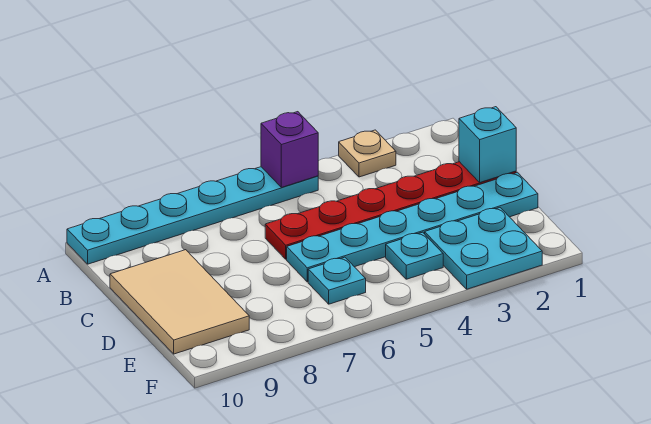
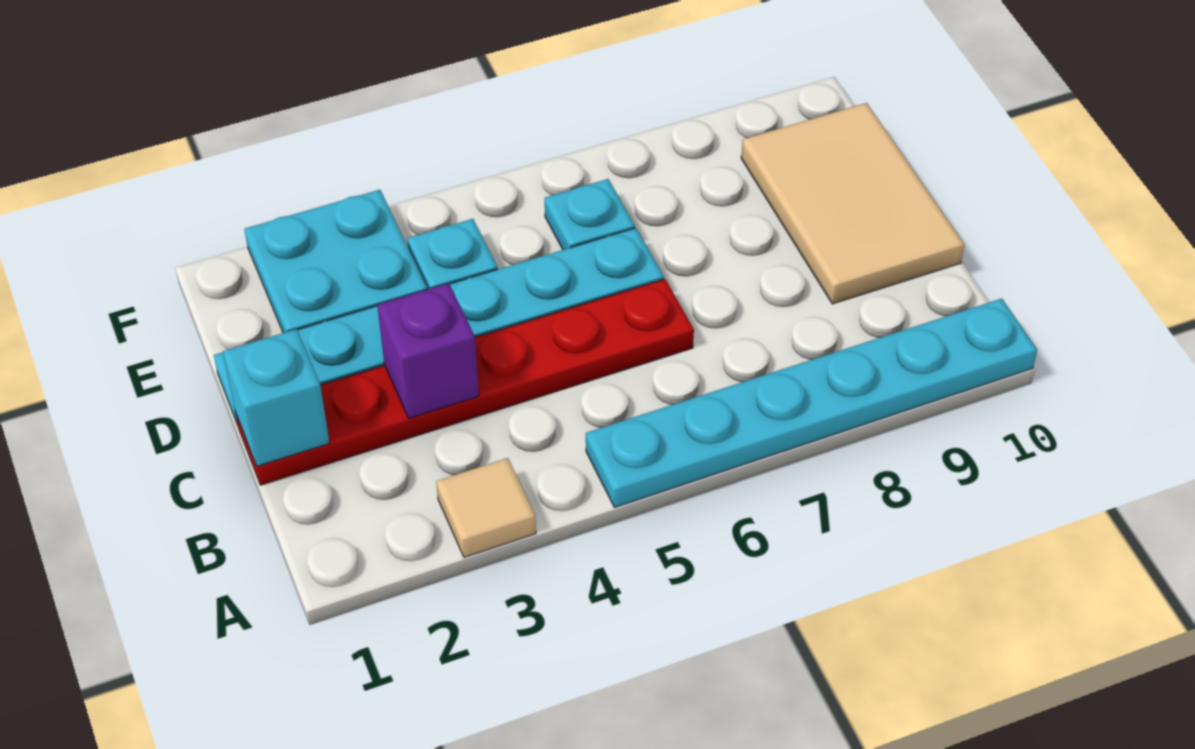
tan plate A3 level 1 -> tan tile A3 level 1
purple brick A5 level 2 -> purple brick C3 level 2

